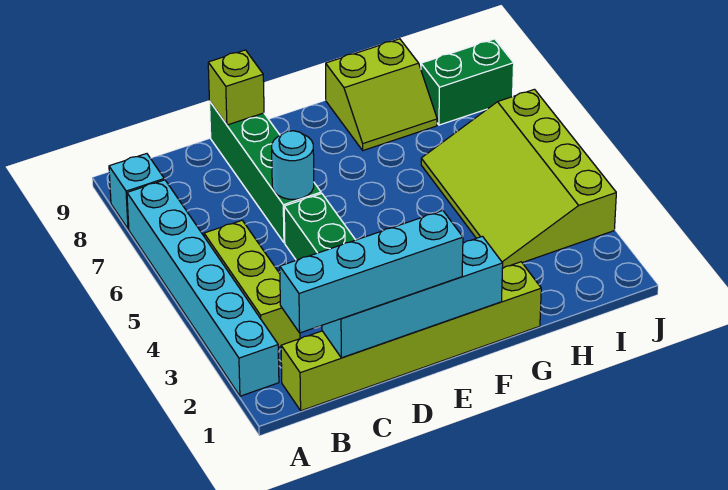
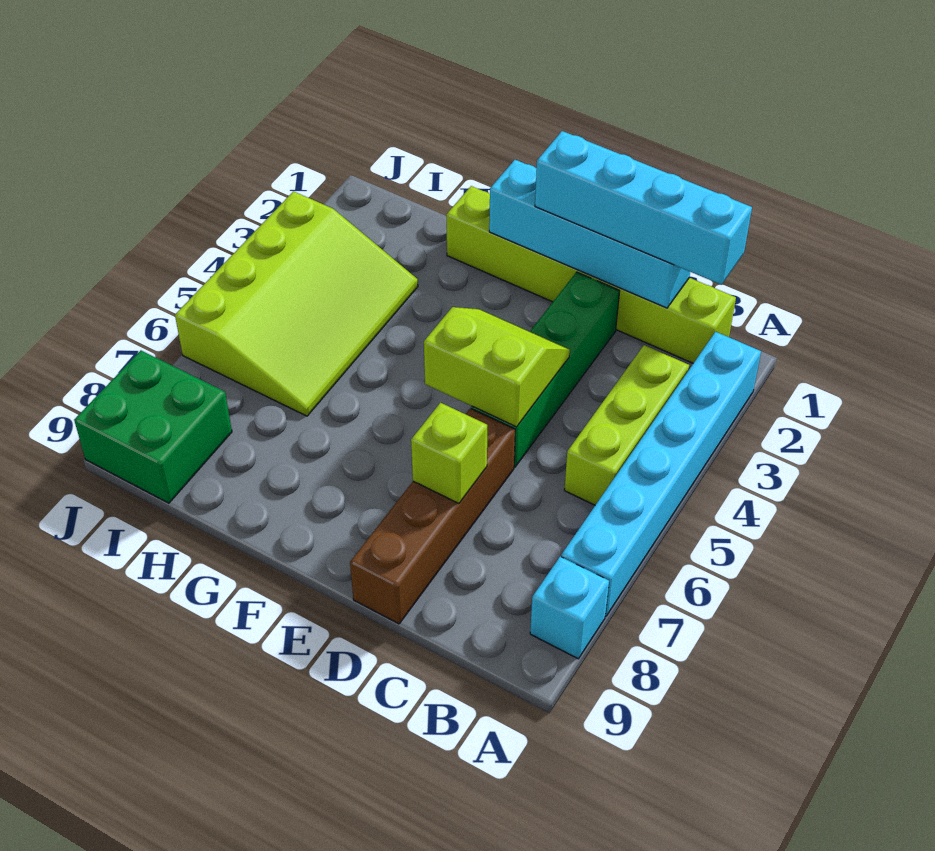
green brick D6:D9 level 1 -> brown brick D6:D9 level 1
cyan round brick D6 level 2 -> none
lime brick D9 level 2 -> lime brick D7 level 2
lime slope G8:H9 level 1 top 9 -> lime slope D4:E5 level 2 top 5
green brick I8:J8 level 1 -> green brick I8:J9 level 1

